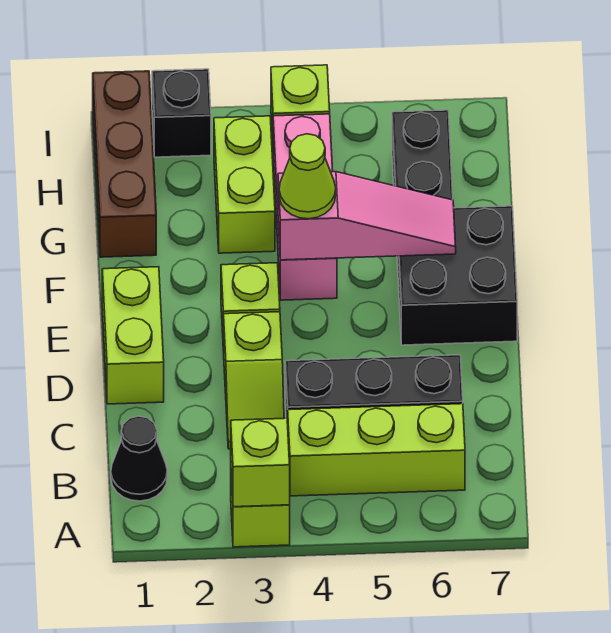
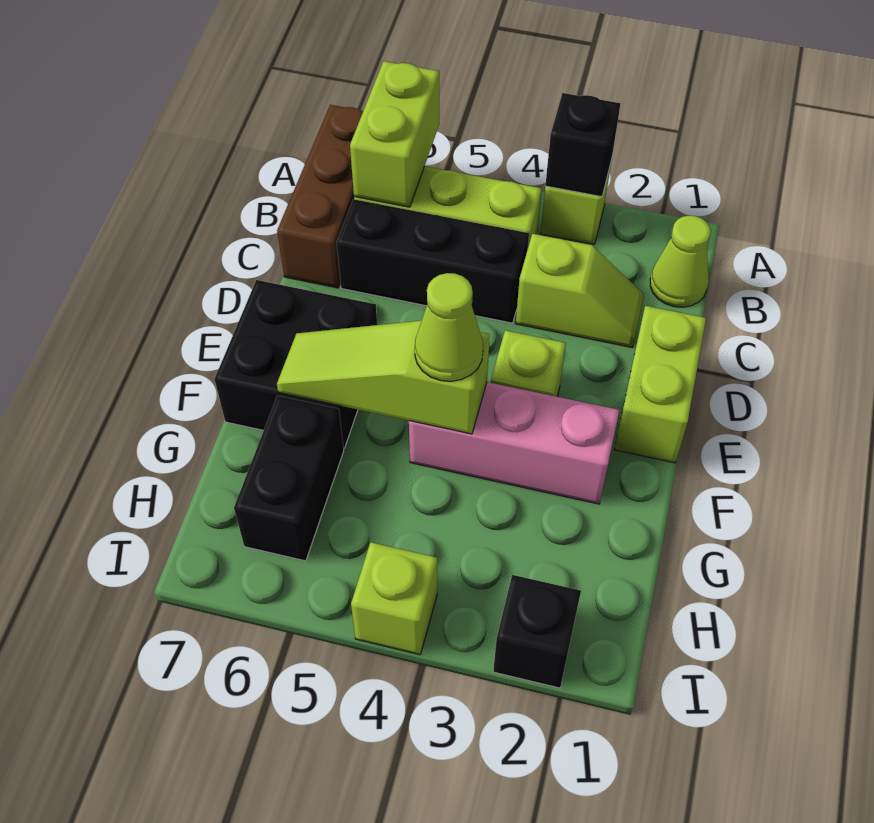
lime brick A3 level 2 -> black brick A3 level 2
black cone B1 level 1 -> lime cone B1 level 1
lime slope C3:D3 level 1 top D -> lime slope C2:C3 level 1 top 3
pink brick F4:H4 level 1 -> pink brick F2:F4 level 1
pink slope F4:F6 level 2 top 4 -> lime slope F4:F6 level 2 top 4
brown brick G1:I1 level 1 -> brown brick A7:C7 level 1
lime brick G3:H3 level 1 -> lime brick A6:B6 level 2

